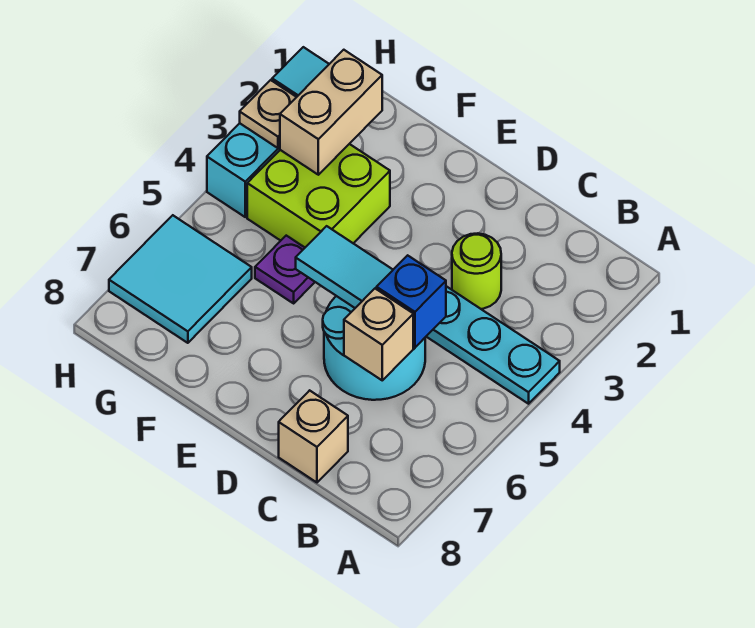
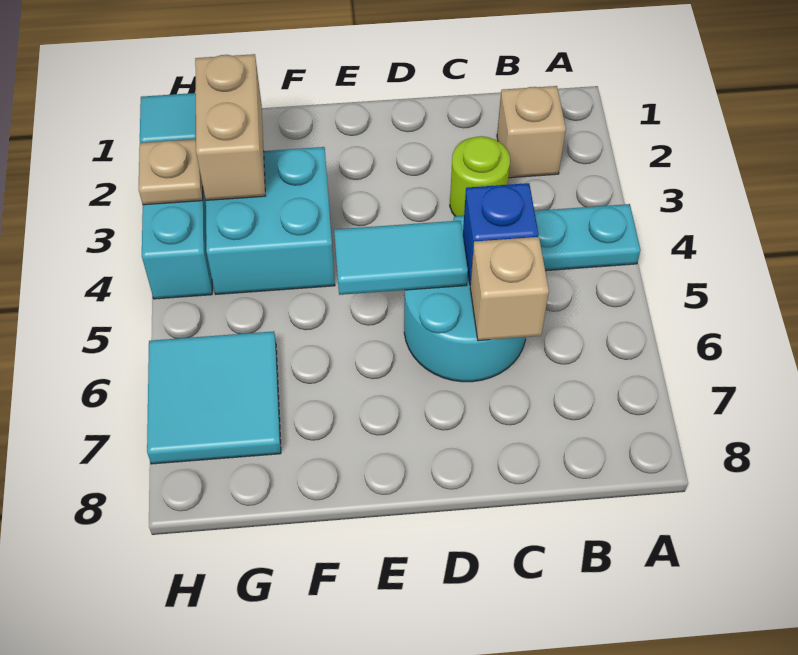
tan brick C8 level 1 -> tan brick B2 level 1
lime brick F3:G4 level 1 -> cyan brick F3:G4 level 1
purple plate F5 level 1 -> none

